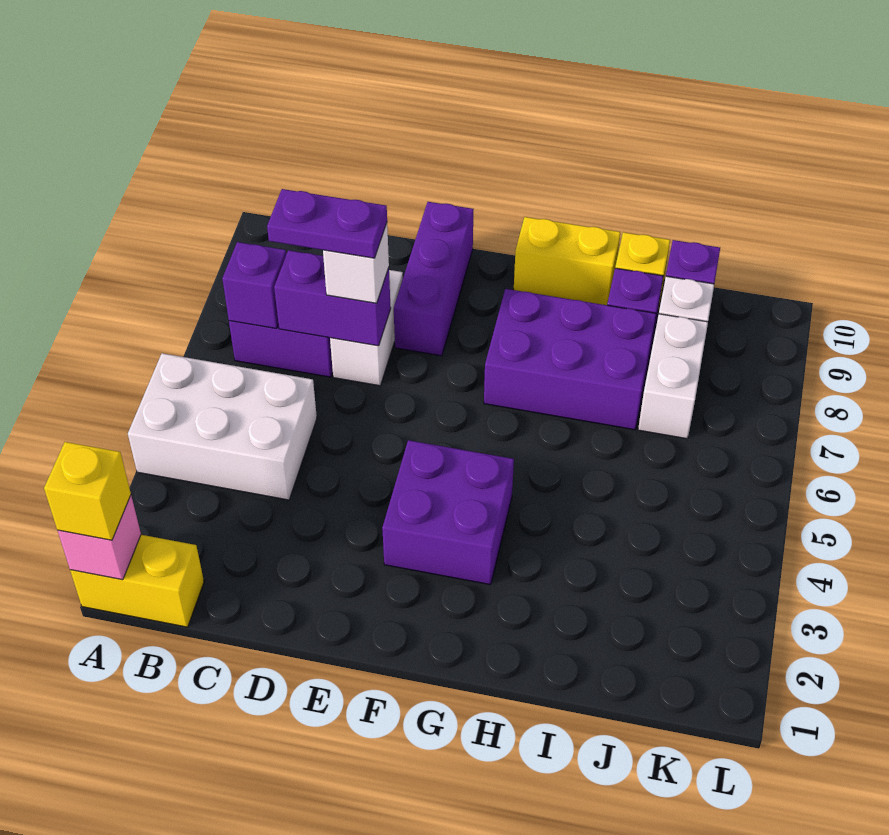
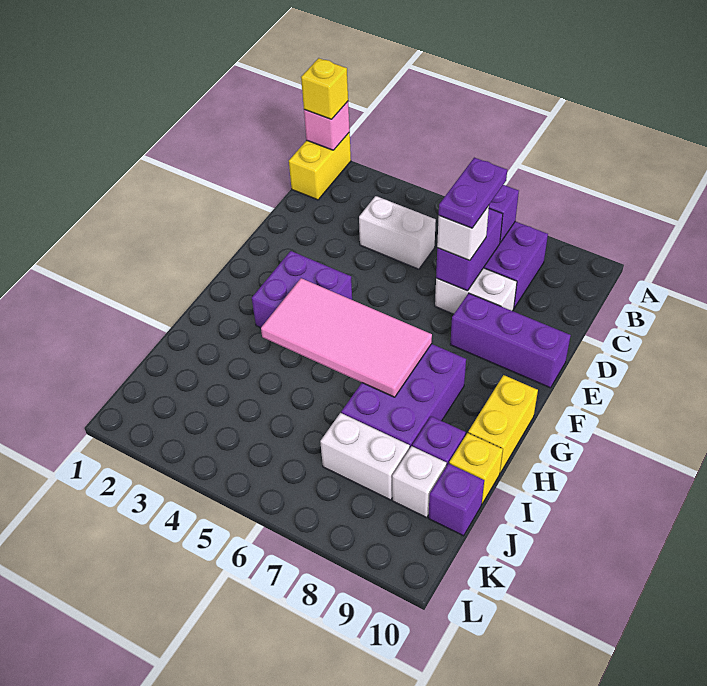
white brick A4:C5 level 1 -> white brick C4:C5 level 1
none -> pink tile G4:H7 level 2

